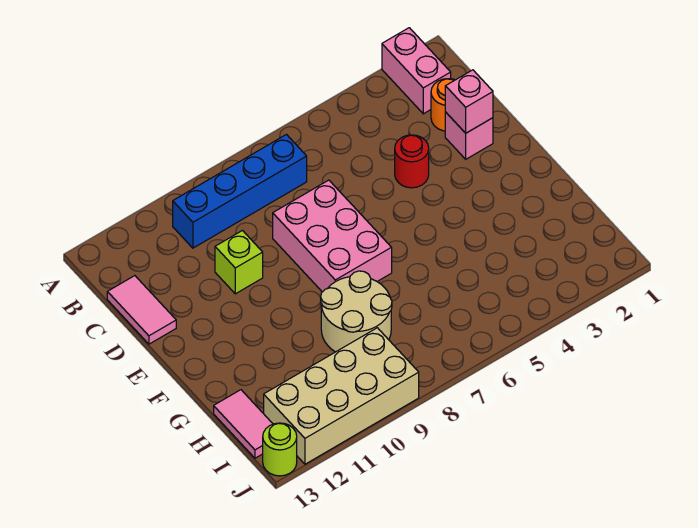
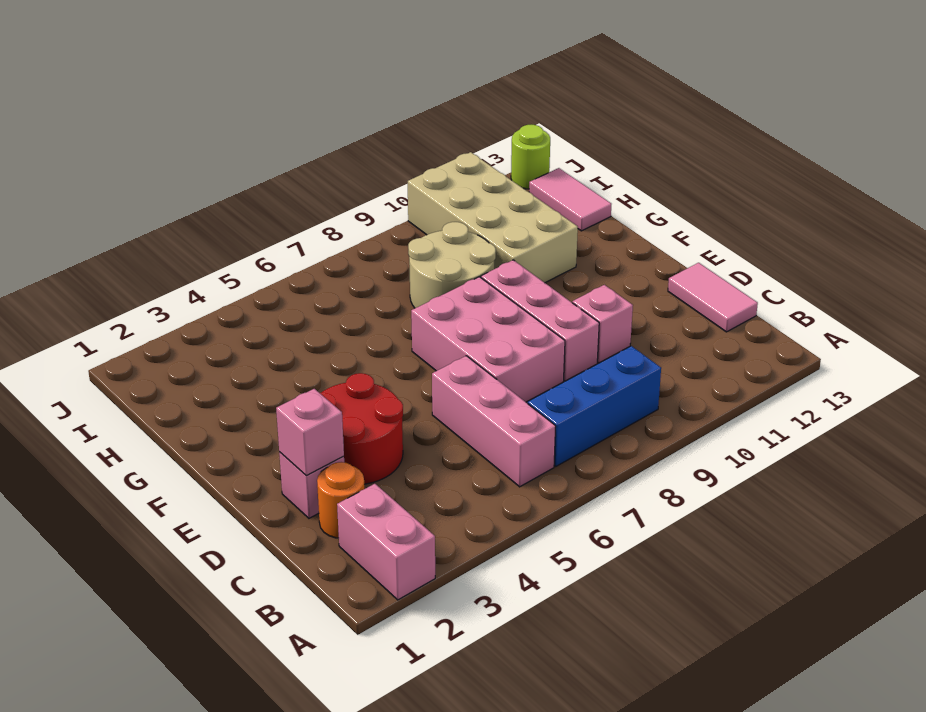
none -> pink brick B6:D6 level 1
blue brick B7:B10 level 1 -> blue brick B7:B9 level 1
red round brick D4 level 1 -> red round brick D3:E4 level 1
none -> pink brick D9:F9 level 1
lime brick D10 level 1 -> pink brick D10 level 1
tan brick I9:J12 level 1 -> tan brick G10:J11 level 1

